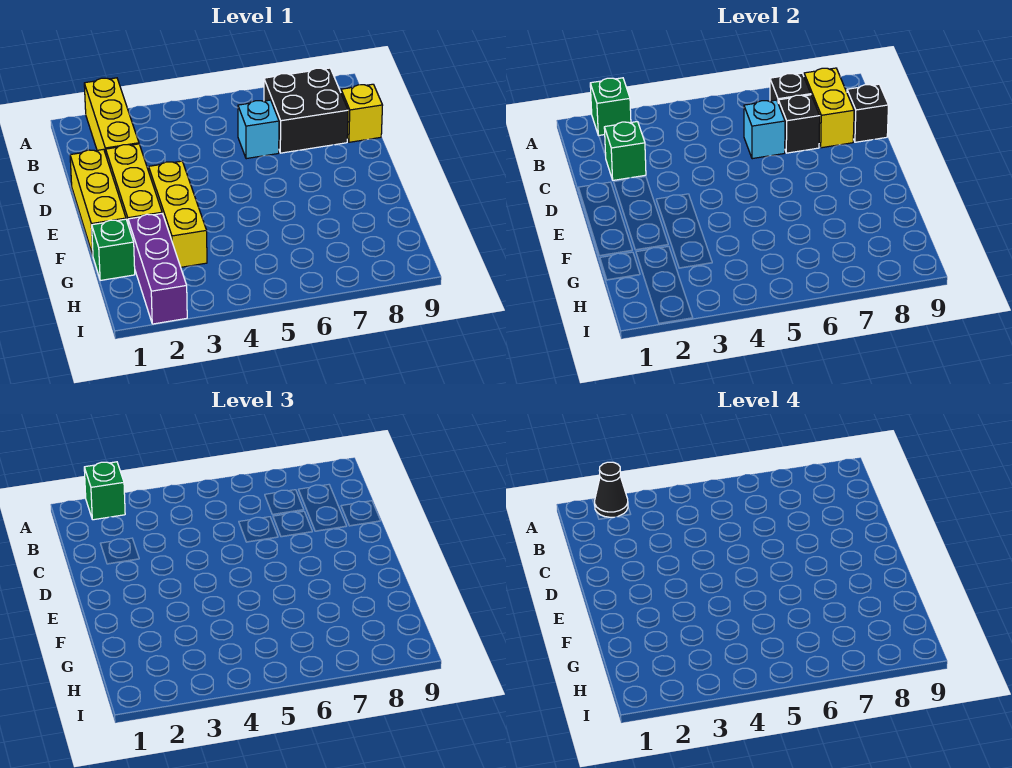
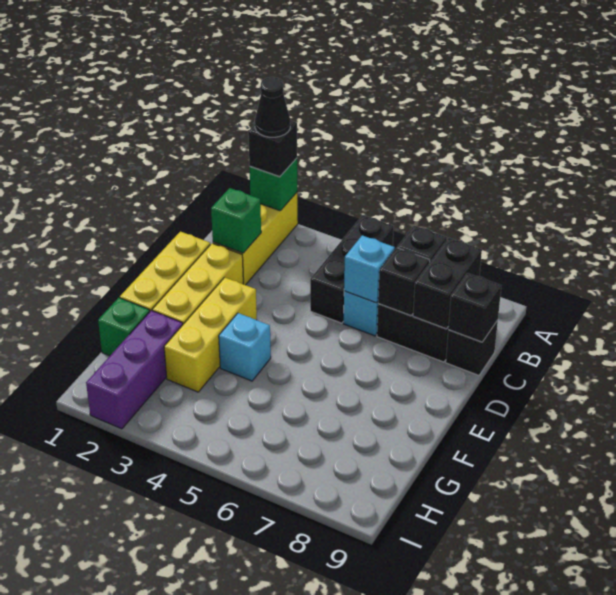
green brick A2 level 3 -> black brick A2 level 3
none -> black brick A5:C5 level 1
yellow brick B8:C8 level 2 -> black brick B8:C8 level 2
yellow brick C9 level 1 -> black brick C9 level 1
none -> cyan brick F4 level 1

